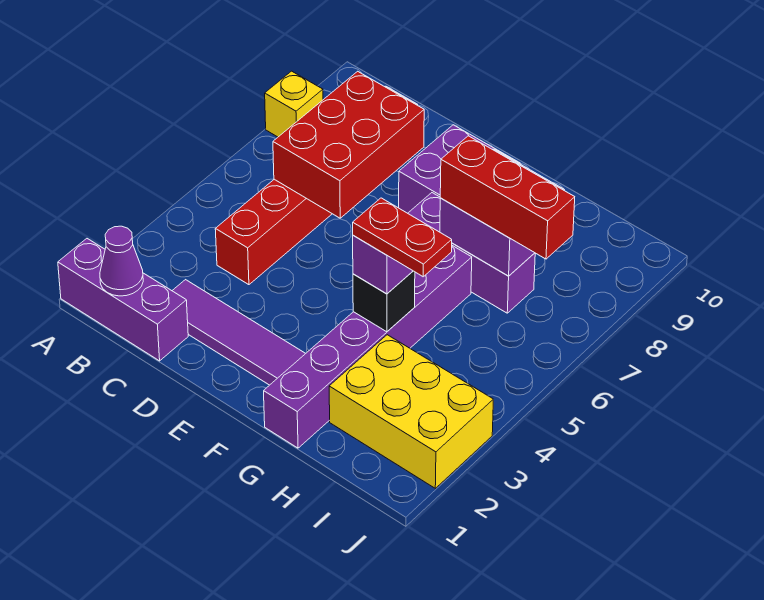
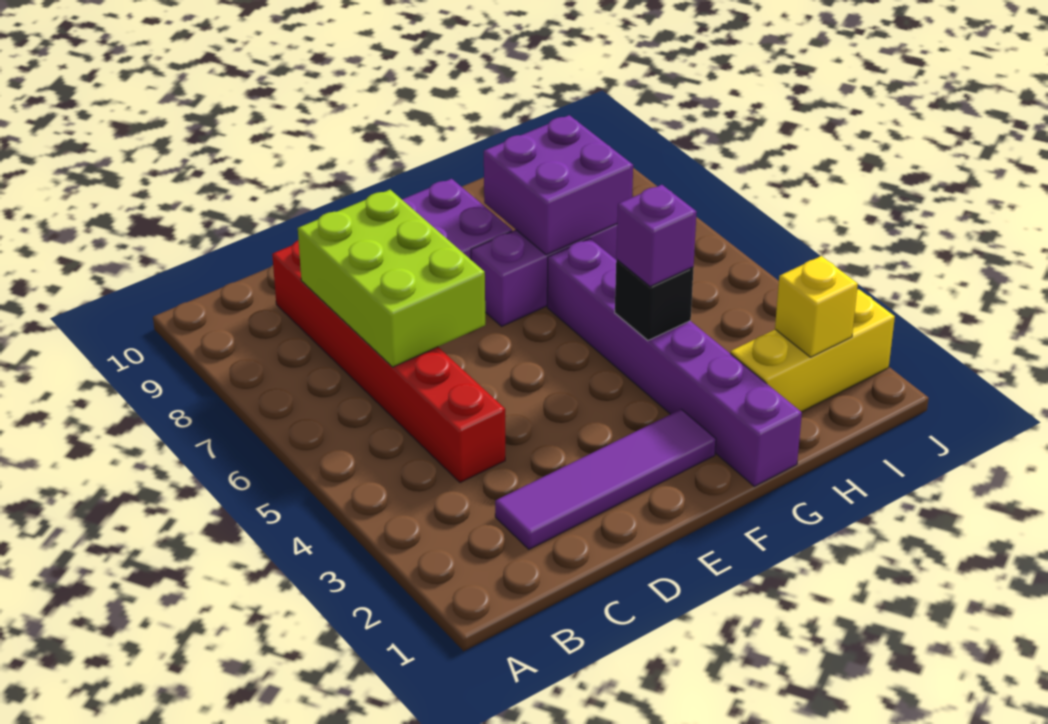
purple brick A1:C1 level 1 -> none
yellow brick A8 level 1 -> yellow brick I2 level 2
purple cone B1 level 2 -> none
red brick C6:D8 level 2 -> lime brick C6:D8 level 2
red plate G4:H4 level 4 -> none
red brick G7:I7 level 3 -> none
yellow brick H2:J3 level 1 -> yellow brick H2:J2 level 1

